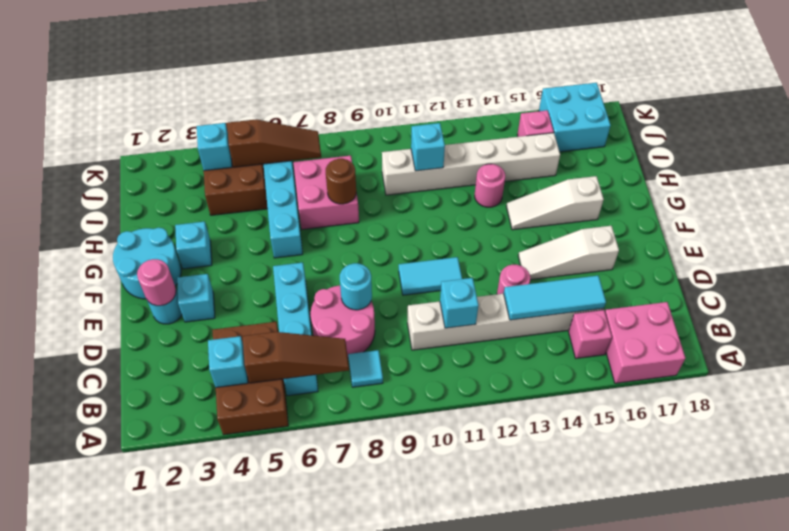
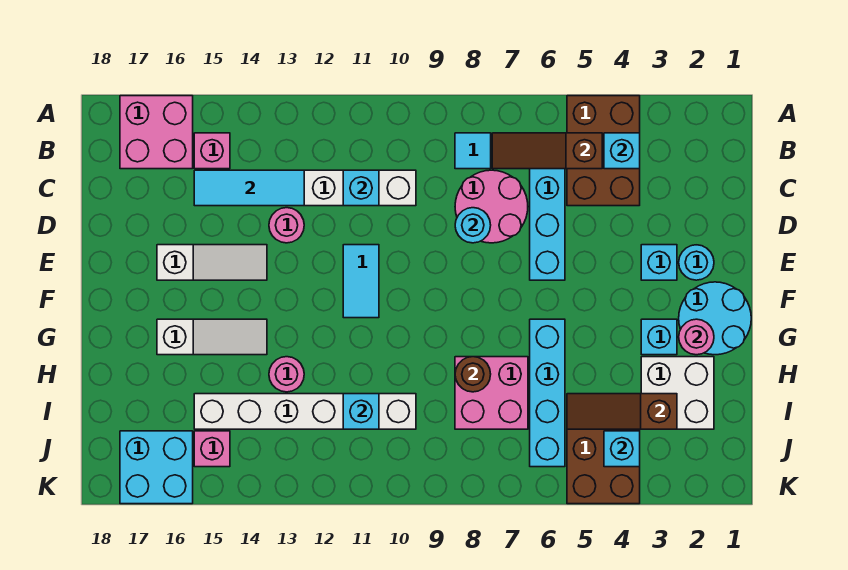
pink round brick E2 level 2 -> pink round brick G2 level 2
cyan tile E10:E11 level 1 -> cyan tile E11:F11 level 1
none -> white brick H2:I3 level 1
brown slope J5:J7 level 2 top 5 -> brown slope I3:I5 level 2 top 3

